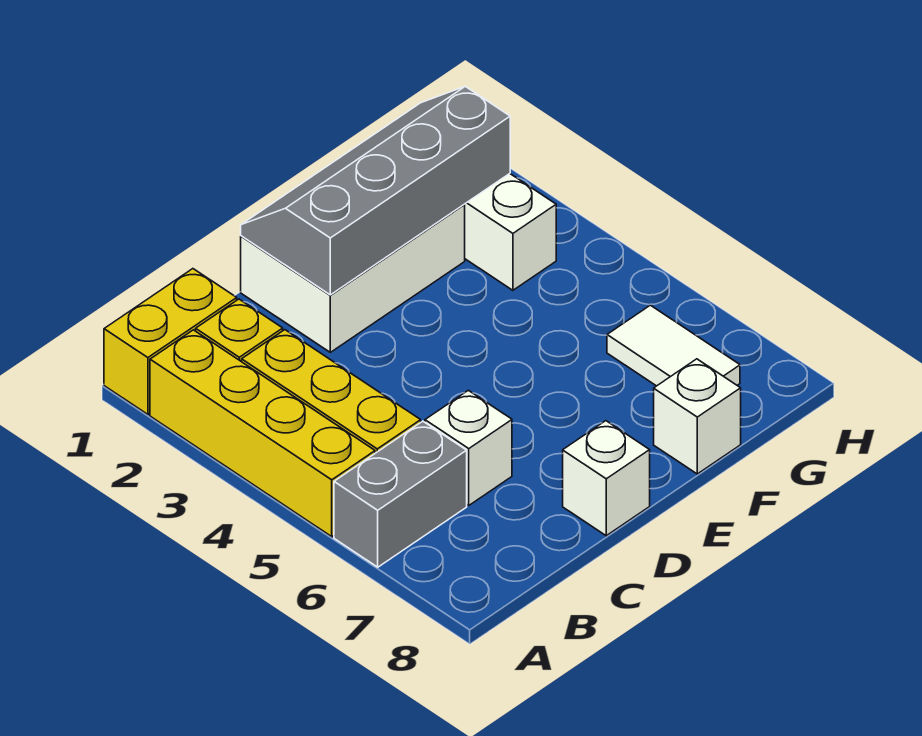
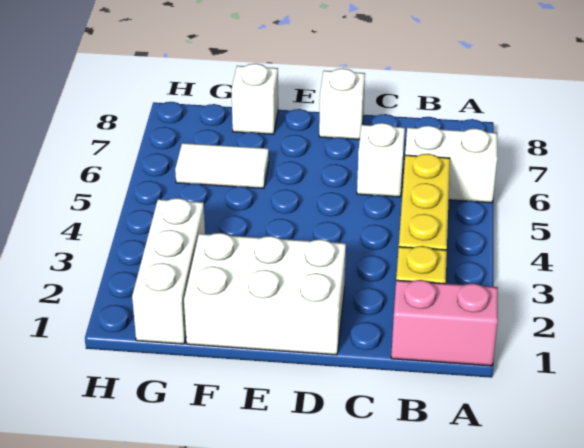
yellow brick A1:B1 level 1 -> pink brick A1:B1 level 1
yellow brick A2:A5 level 1 -> none
grey brick A6:B6 level 1 -> white brick A6:B6 level 1
grey slope D1:G2 level 2 top 2 -> none
white tile G6:G7 level 1 -> white tile F6:G6 level 1

